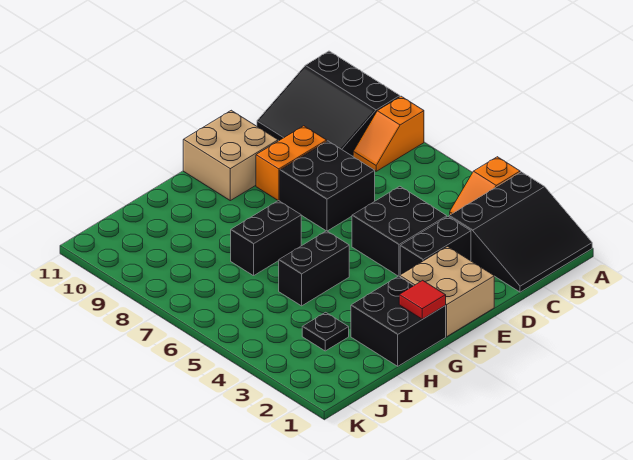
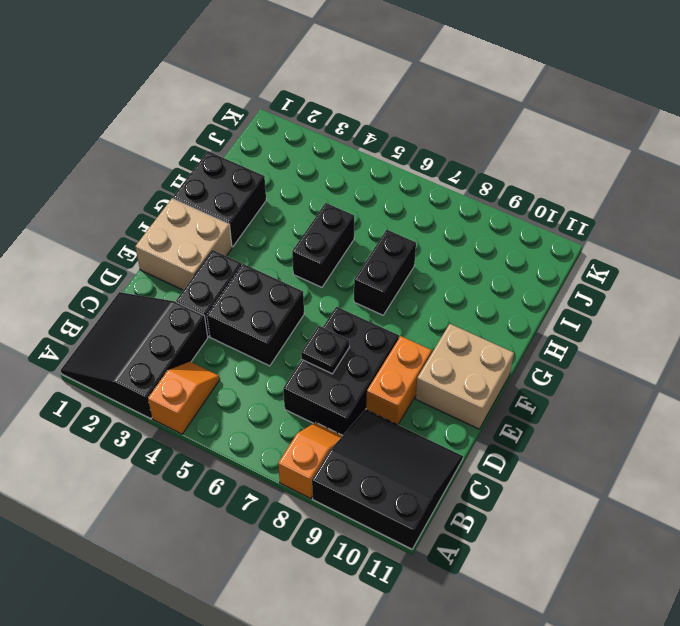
black brick D7:E8 level 1 -> black brick C7:E8 level 1
red tile G1 level 2 -> none
black plate I3 level 1 -> black plate D7 level 2

